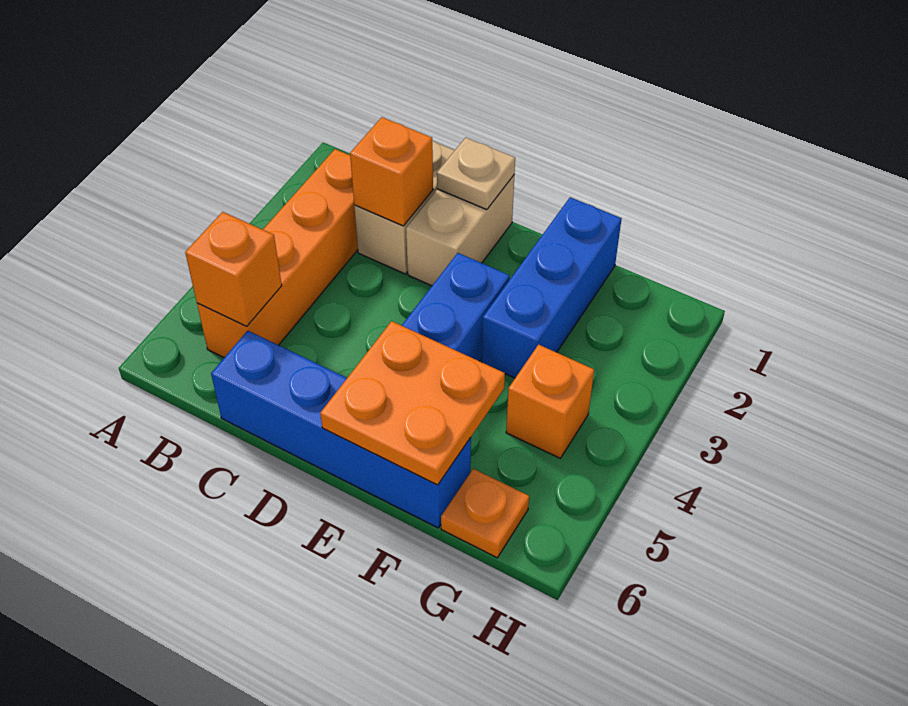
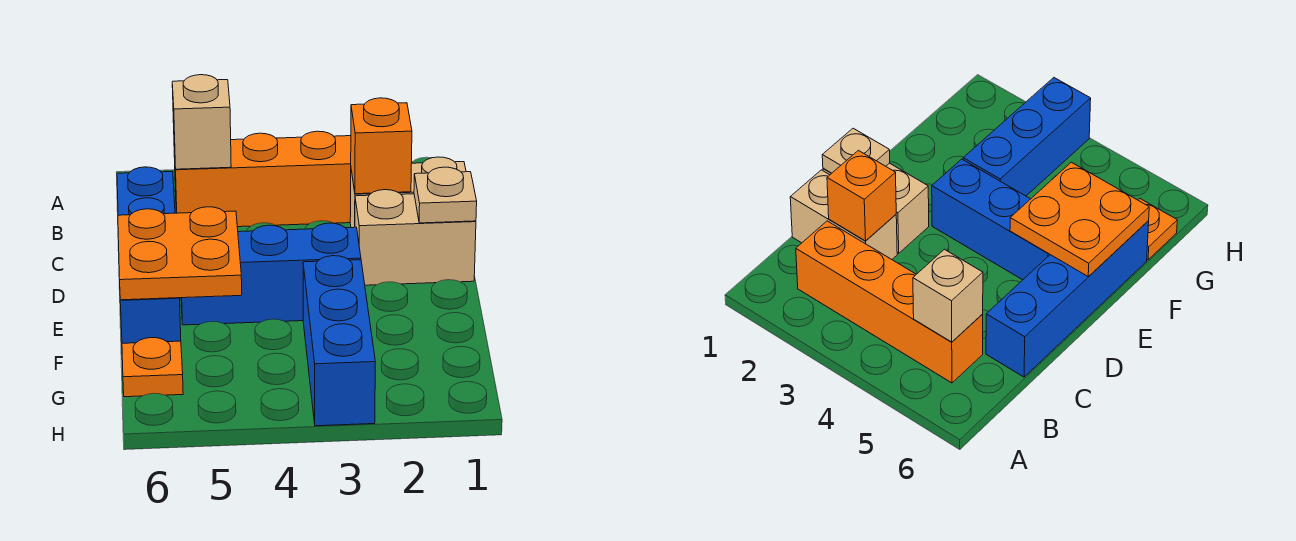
orange brick B5 level 2 -> tan brick B5 level 2
blue brick F1:F3 level 1 -> blue brick F3:H3 level 1
orange brick G4 level 1 -> none

